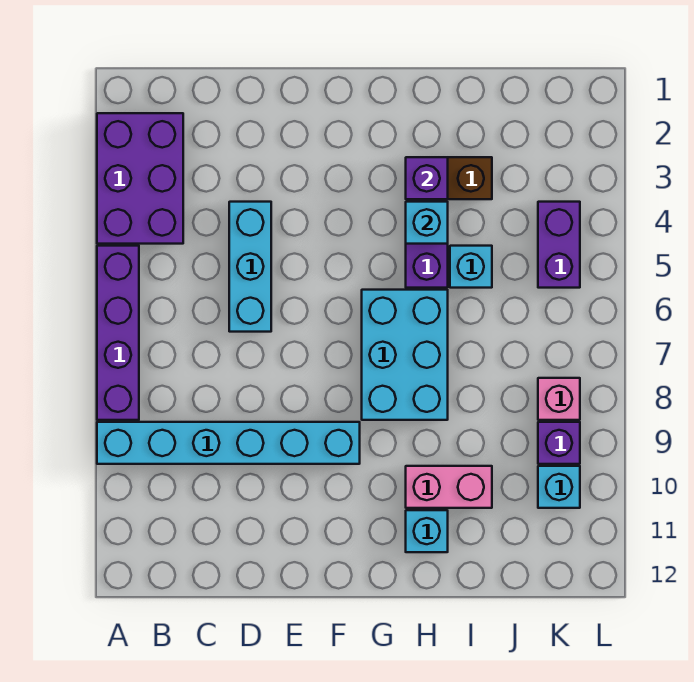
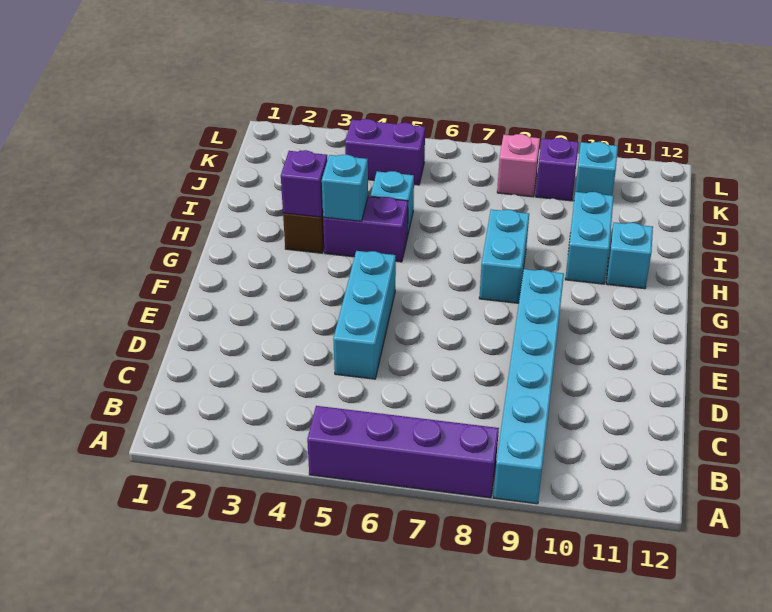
purple brick A2:B4 level 1 -> none
cyan brick D4:D6 level 1 -> cyan brick D5:F5 level 1
cyan brick G6:H8 level 1 -> cyan brick G8:H8 level 1
pink brick H10:I10 level 1 -> cyan brick H10:I10 level 1

